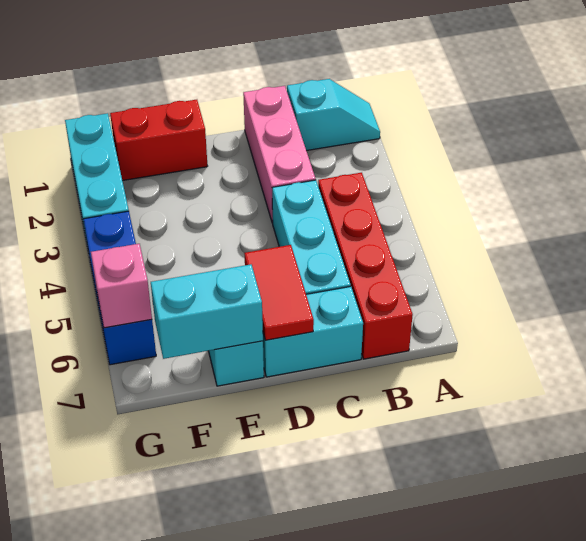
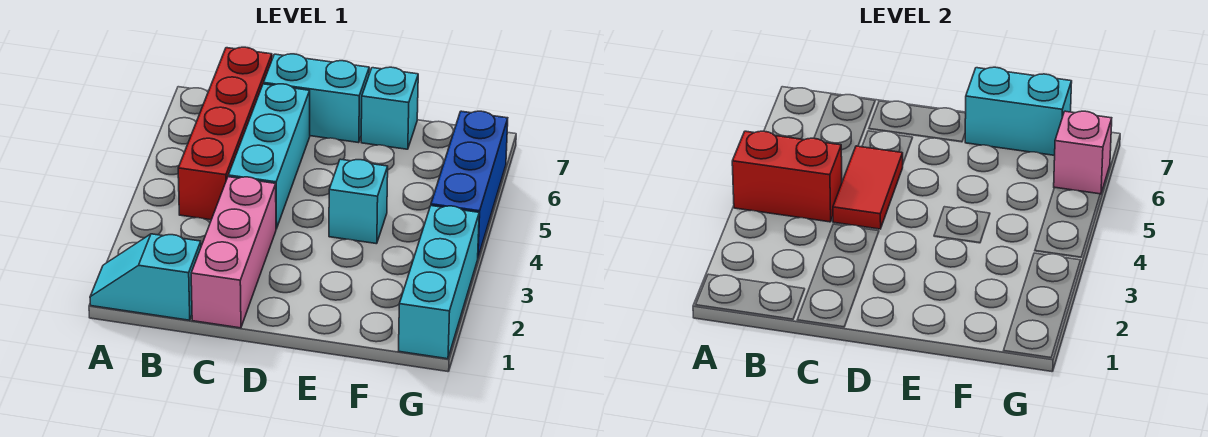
red tile D6:D7 level 2 -> red tile C4:C5 level 2
red brick E1:F1 level 1 -> red brick A4:B4 level 2
none -> cyan brick E4 level 1

